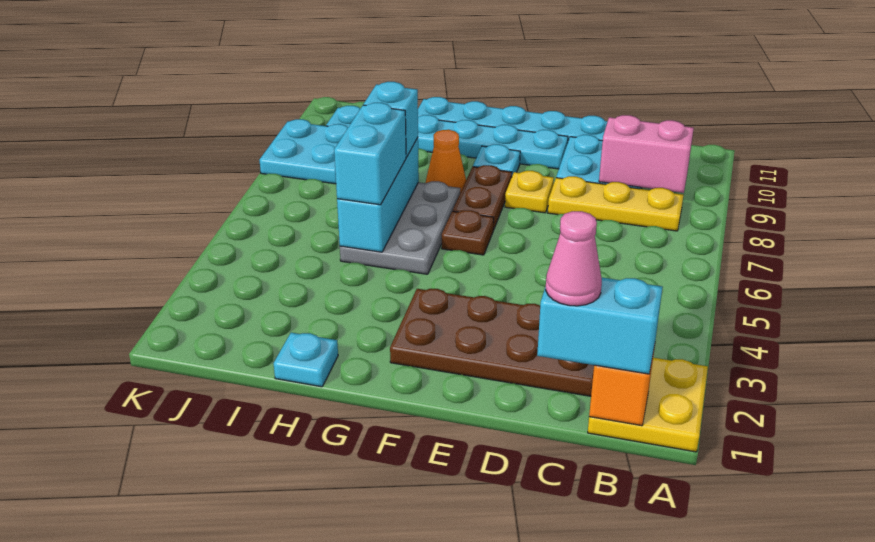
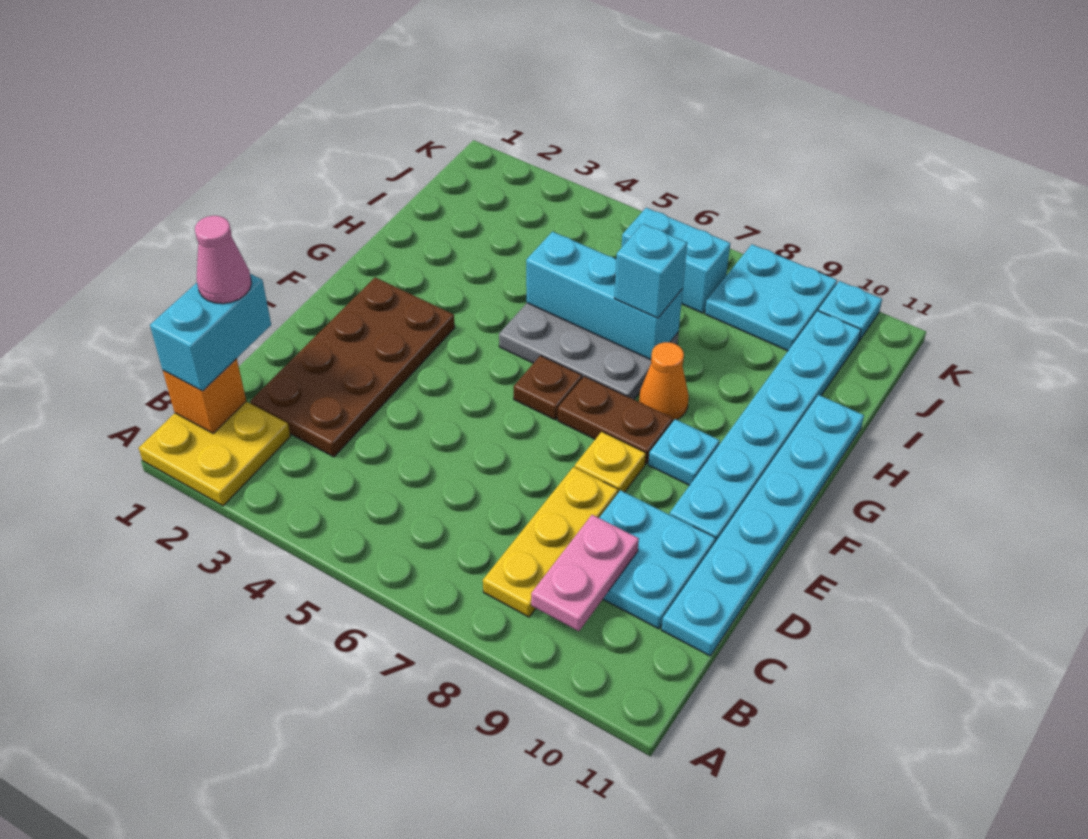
pink brick B9:C9 level 2 -> pink plate B9:C9 level 2
cyan plate H1 level 1 -> cyan plate K10 level 1
cyan brick H5:H6 level 3 -> cyan brick J6:J7 level 1

